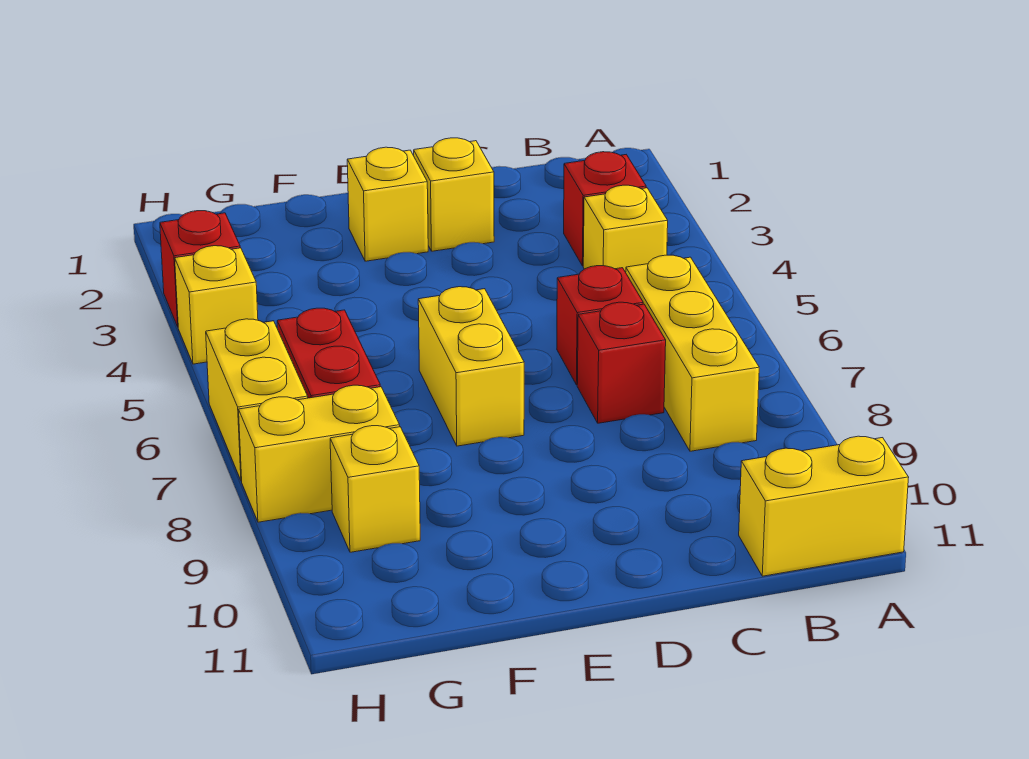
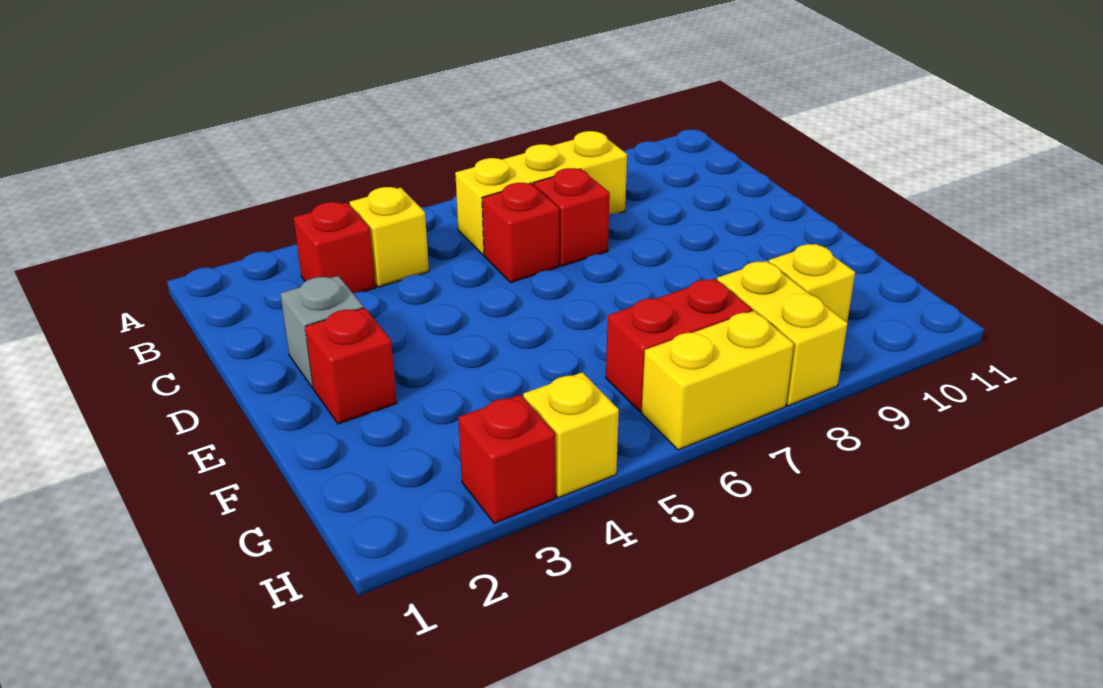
yellow brick A11:B11 level 1 -> none
yellow brick D2 level 1 -> grey brick D2 level 1
yellow brick E2 level 1 -> red brick E2 level 1
yellow brick E6:E7 level 1 -> none

